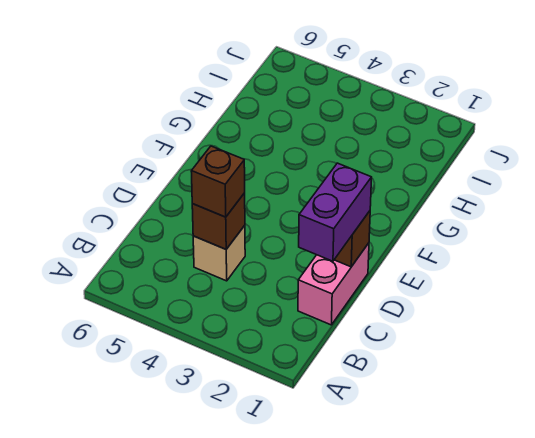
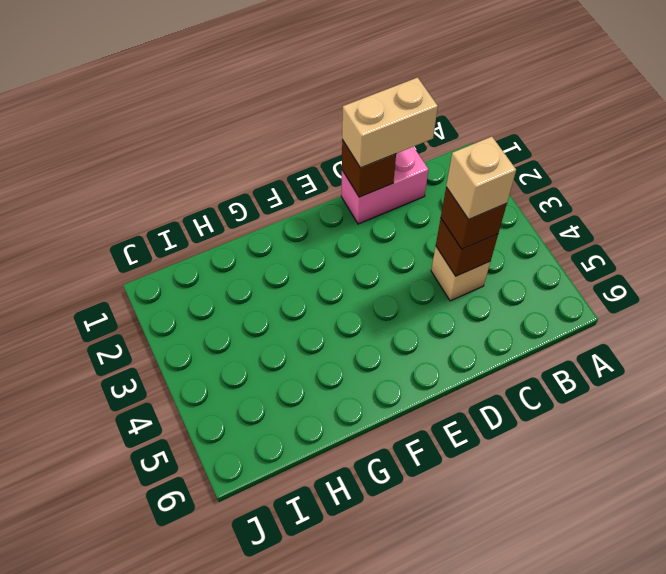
purple brick C1:D1 level 3 -> tan brick C1:D1 level 3
none -> tan brick C4 level 4

